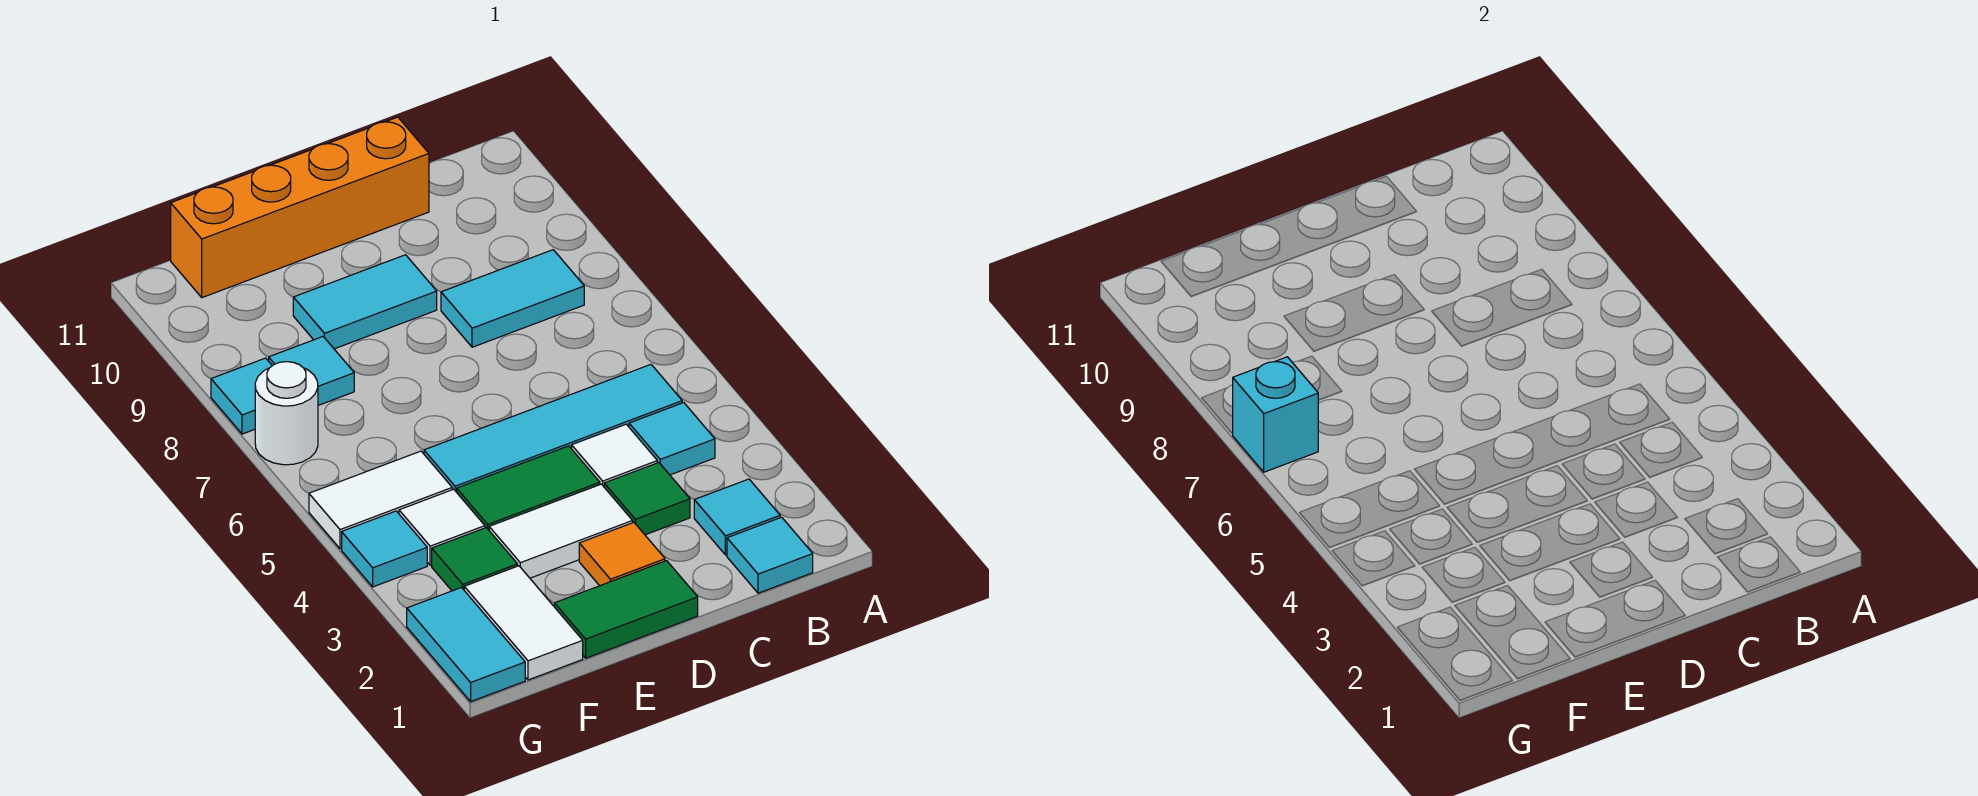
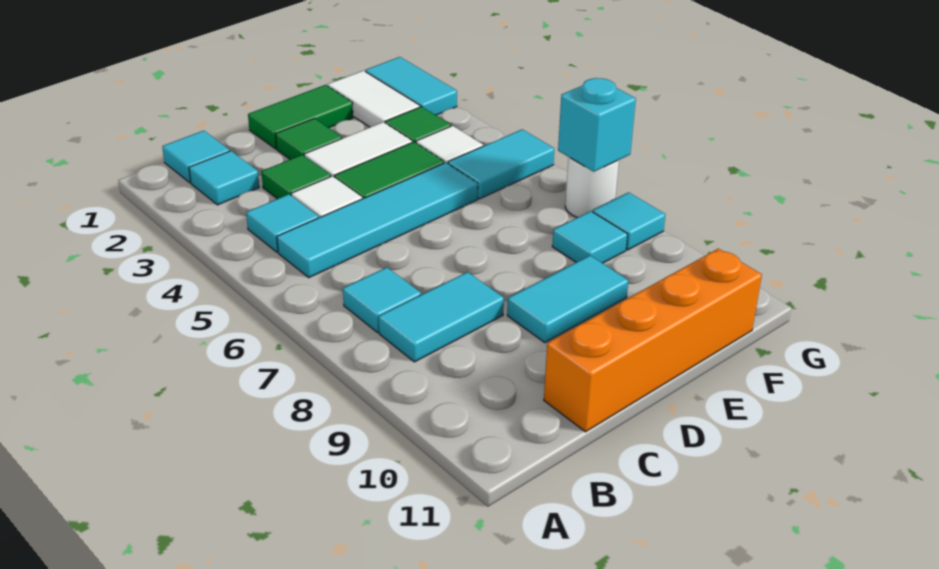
orange tile D2 level 1 -> green tile D2 level 1
white tile F5:G5 level 1 -> cyan tile F5:G5 level 1
cyan tile G4 level 1 -> cyan tile B7 level 1

